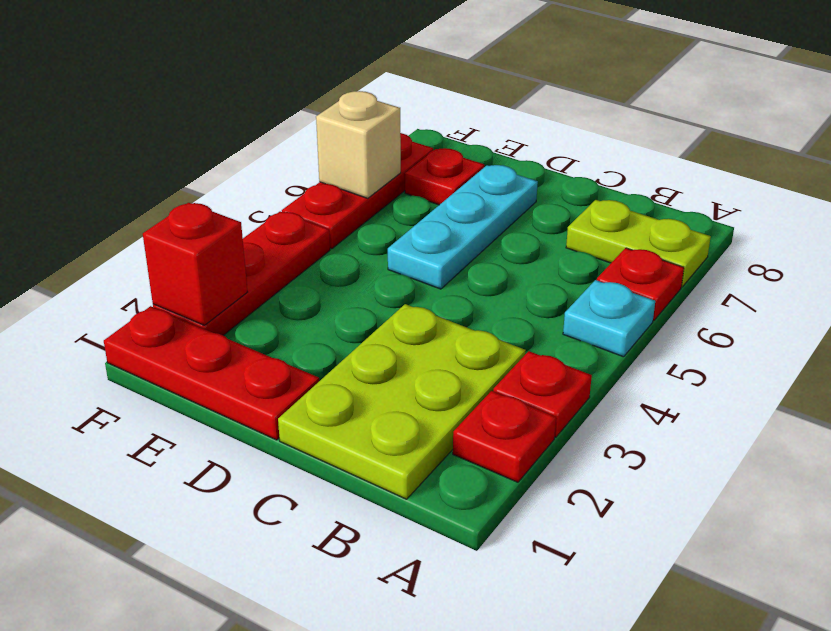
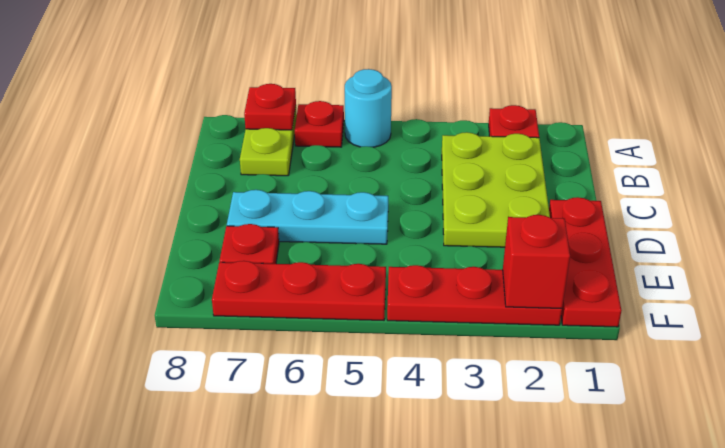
red plate A3 level 1 -> red plate A7 level 2
cyan plate A5 level 1 -> cyan round brick A5 level 1
lime plate B1:C3 level 1 -> lime plate B2:D3 level 1
tan brick F6 level 2 -> none

